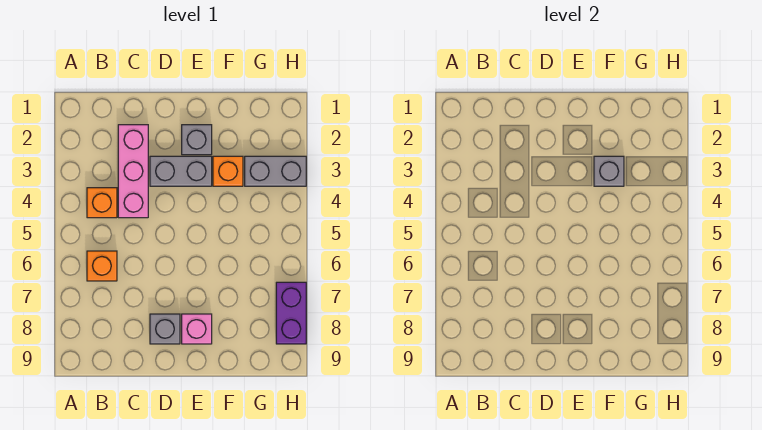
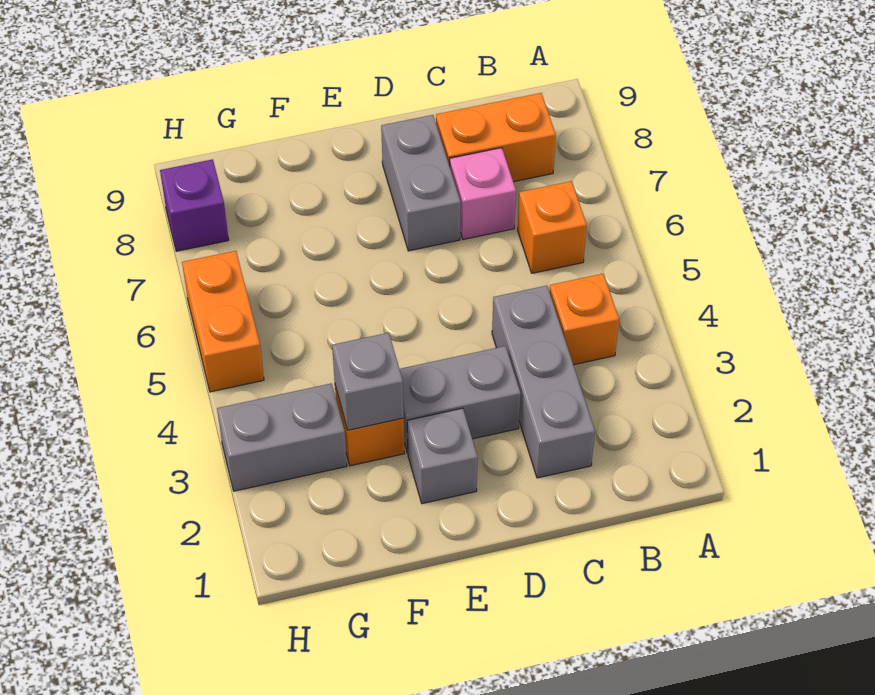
none -> orange brick B8:C8 level 1
pink brick C2:C4 level 1 -> grey brick C2:C4 level 1
grey brick D8 level 1 -> grey brick D7:D8 level 1
pink brick E8 level 1 -> pink brick C7 level 1
none -> orange brick H5:H6 level 1
purple brick H7:H8 level 1 -> purple brick H8 level 1

